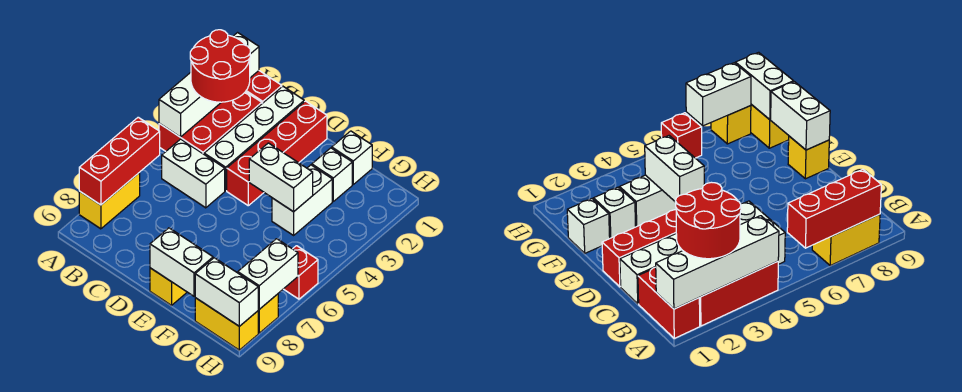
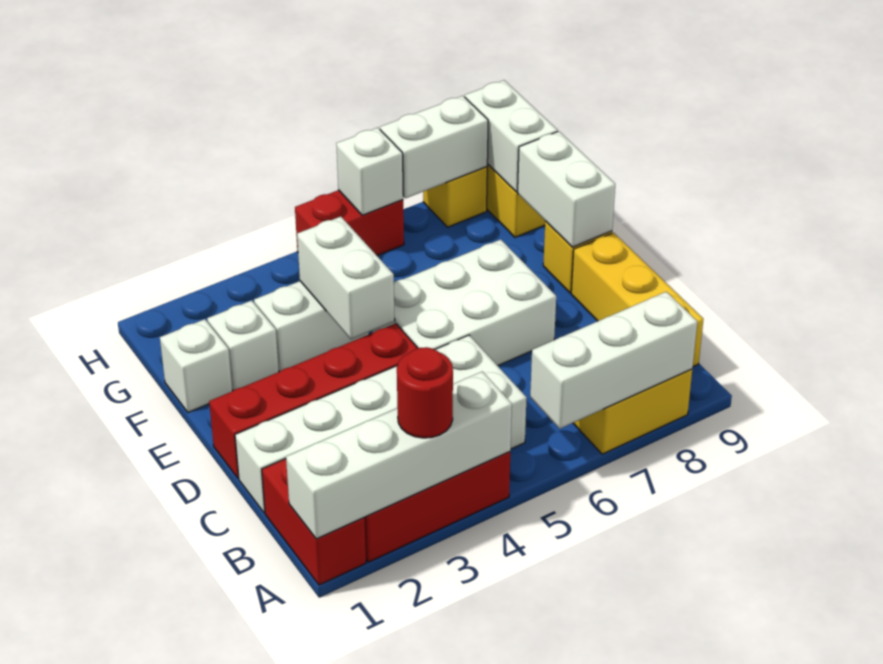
red round brick A2:B3 level 3 -> red round brick A3 level 3
red brick A6:A8 level 2 -> white brick A6:A8 level 2
none -> yellow brick B9:D9 level 1
none -> white brick D5:E7 level 1
red brick H6 level 1 -> red brick H5:H6 level 1
none -> white brick H6 level 2

